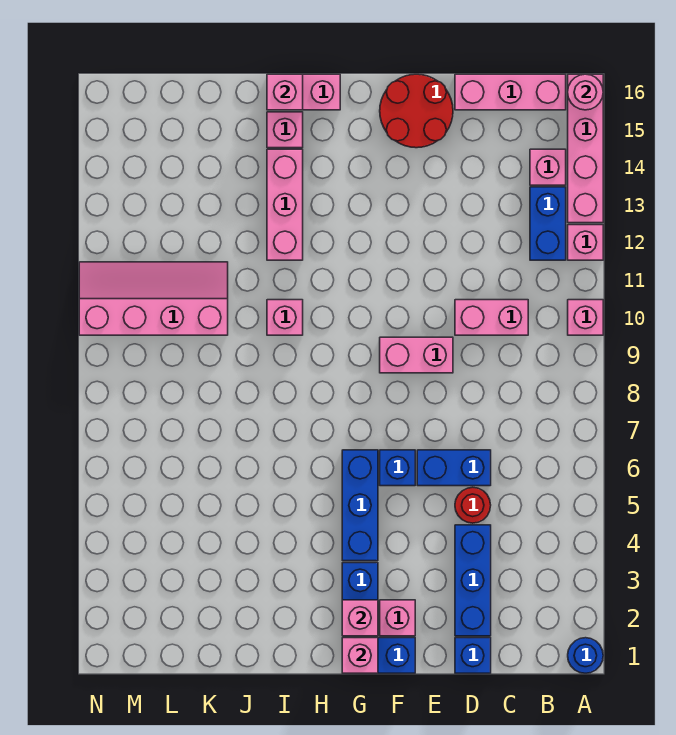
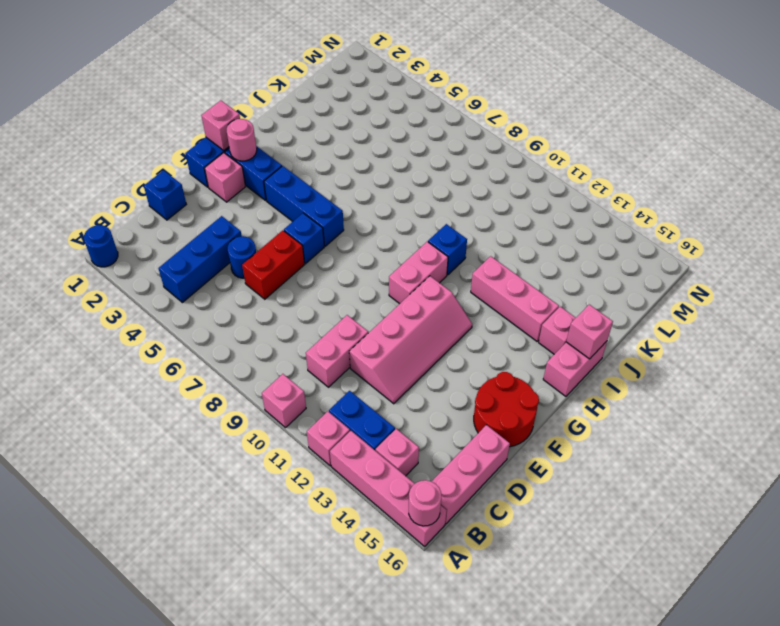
blue brick D2:D4 level 1 -> blue brick B4:D4 level 1
red round brick D5 level 1 -> blue round brick D5 level 1
blue brick D6:E6 level 1 -> red brick D6:E6 level 1
pink brick E9:F9 level 1 -> pink brick G10:H10 level 1
pink brick G2 level 2 -> pink round brick G2 level 2
pink brick I10 level 1 -> blue brick I10 level 1
pink slope K10:N11 level 1 top 10 -> pink slope D11:G12 level 1 top 11

